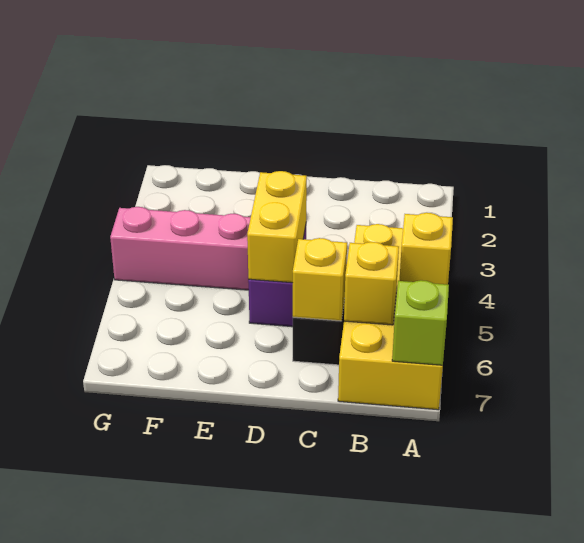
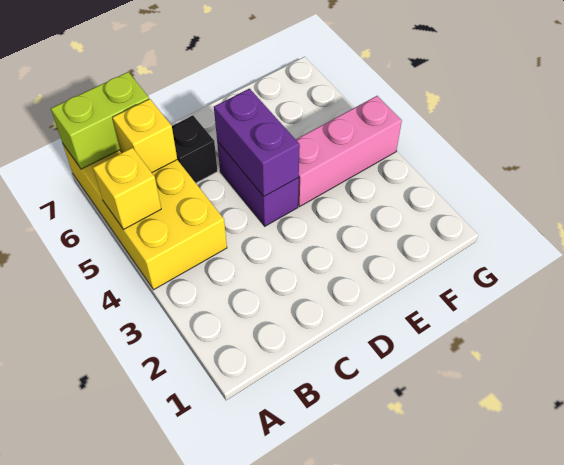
lime brick A7 level 2 -> lime brick A7:B7 level 2
yellow brick C6 level 2 -> none
yellow brick D4:D5 level 2 -> purple brick D4:D5 level 2

